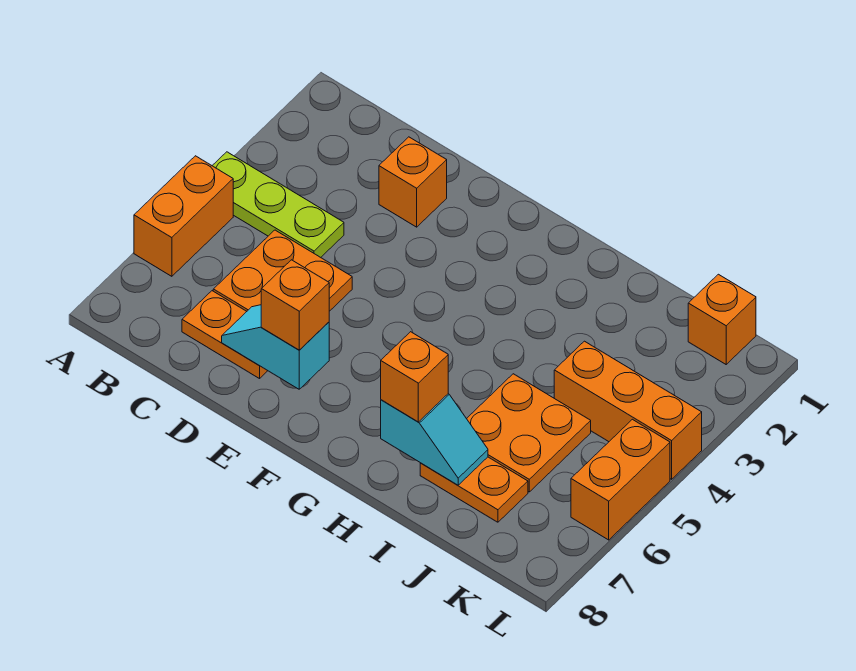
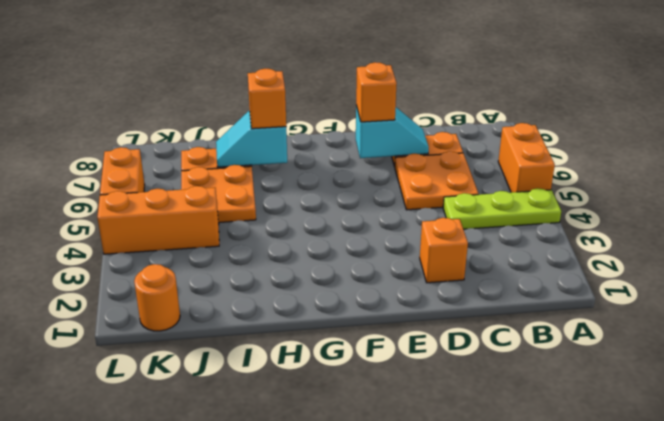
orange brick K1 level 1 -> orange round brick K1 level 1

